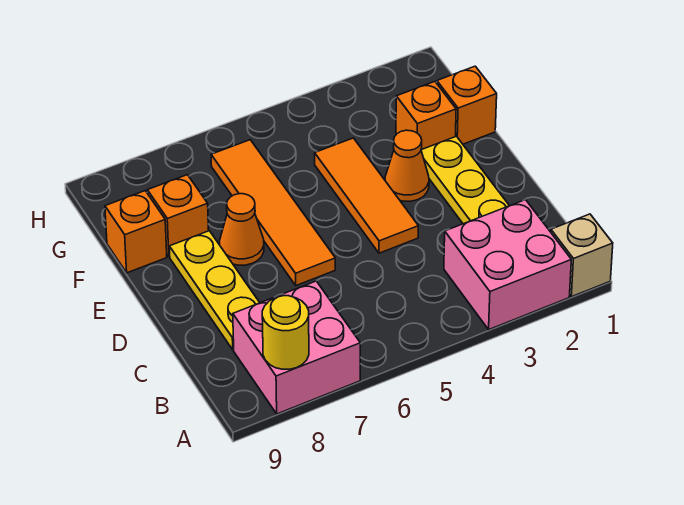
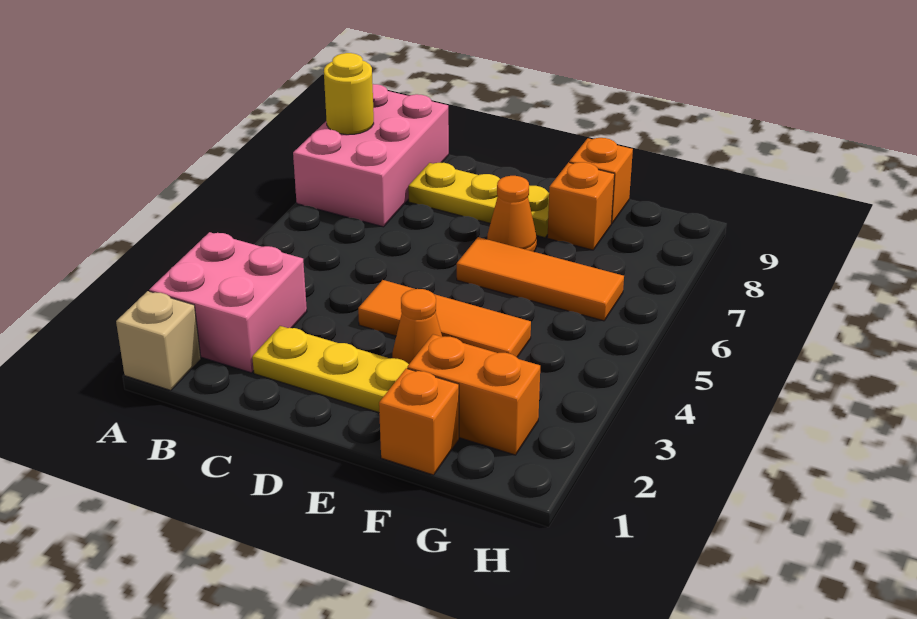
pink brick A7:B8 level 1 -> pink brick A7:B9 level 1
orange tile D6:G6 level 1 -> orange tile E6:G6 level 1
orange brick F2 level 1 -> orange brick F2:G2 level 1

